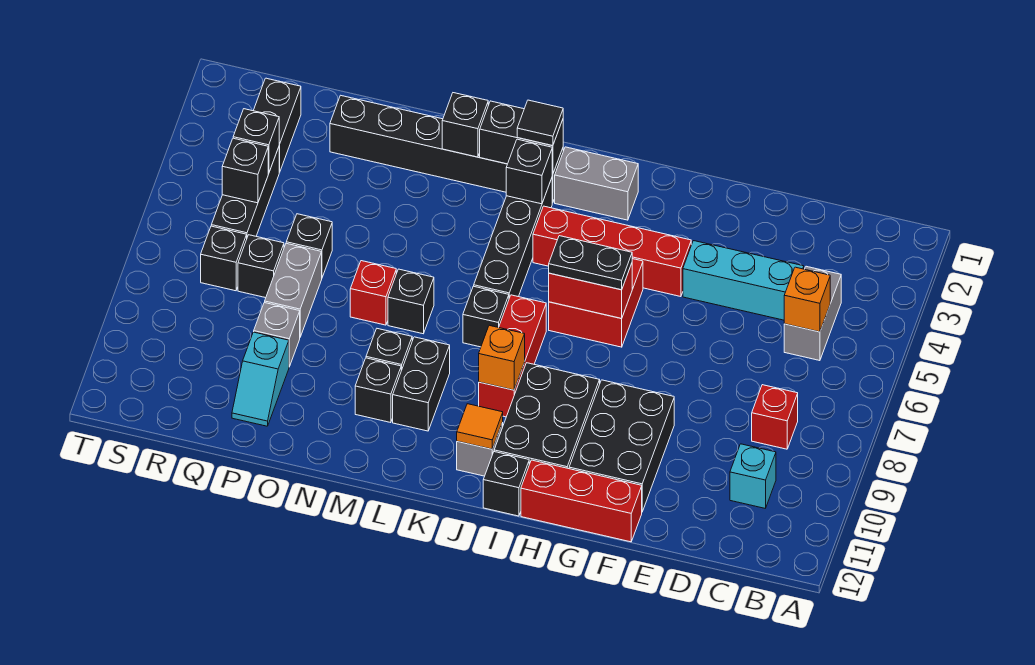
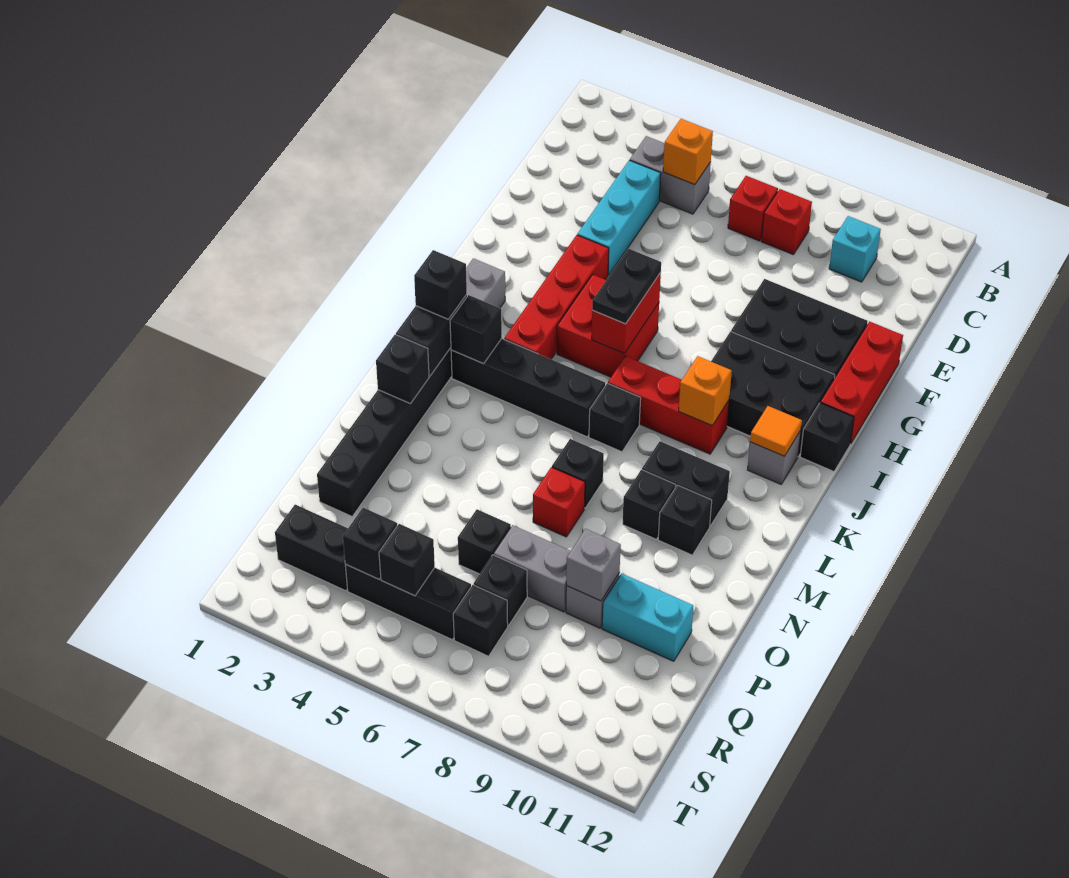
none -> red brick C7 level 1
black tile K2 level 3 -> black brick K2 level 3
none -> grey brick P9 level 2
cyan slope P10:P11 level 1 top 10 -> cyan brick P10:P11 level 1

